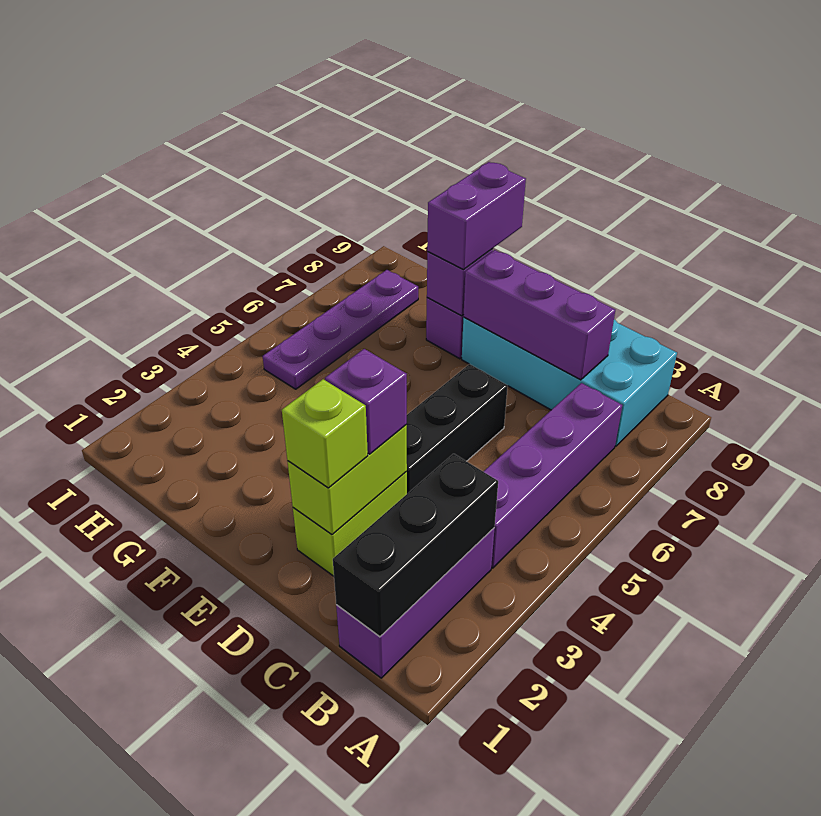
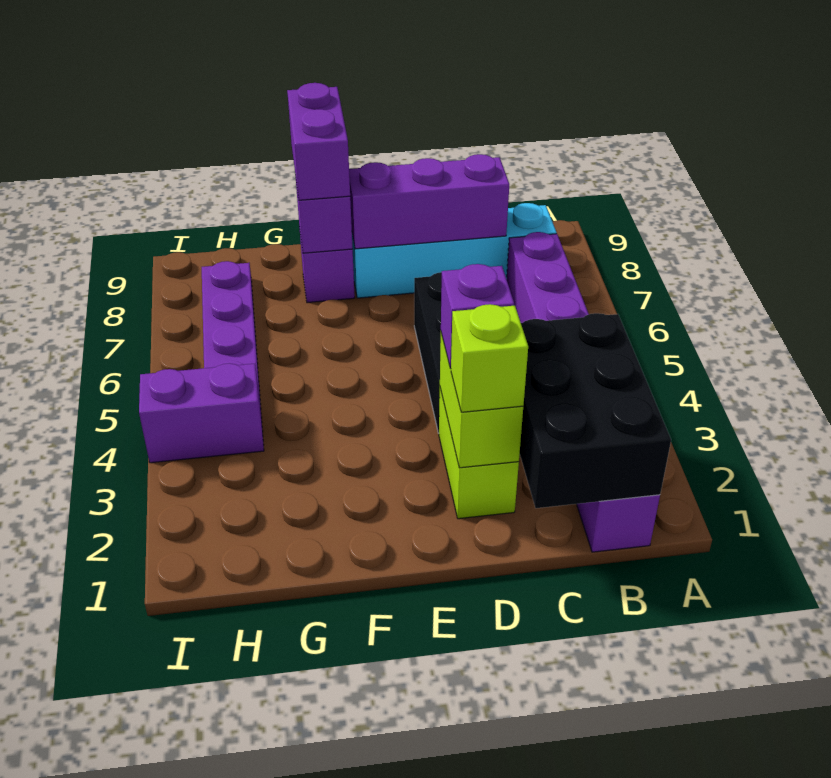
black brick B1:B3 level 2 -> black brick B1:C3 level 2
cyan brick B8:E9 level 1 -> cyan brick B8:E8 level 1
none -> purple brick H4:I4 level 1

